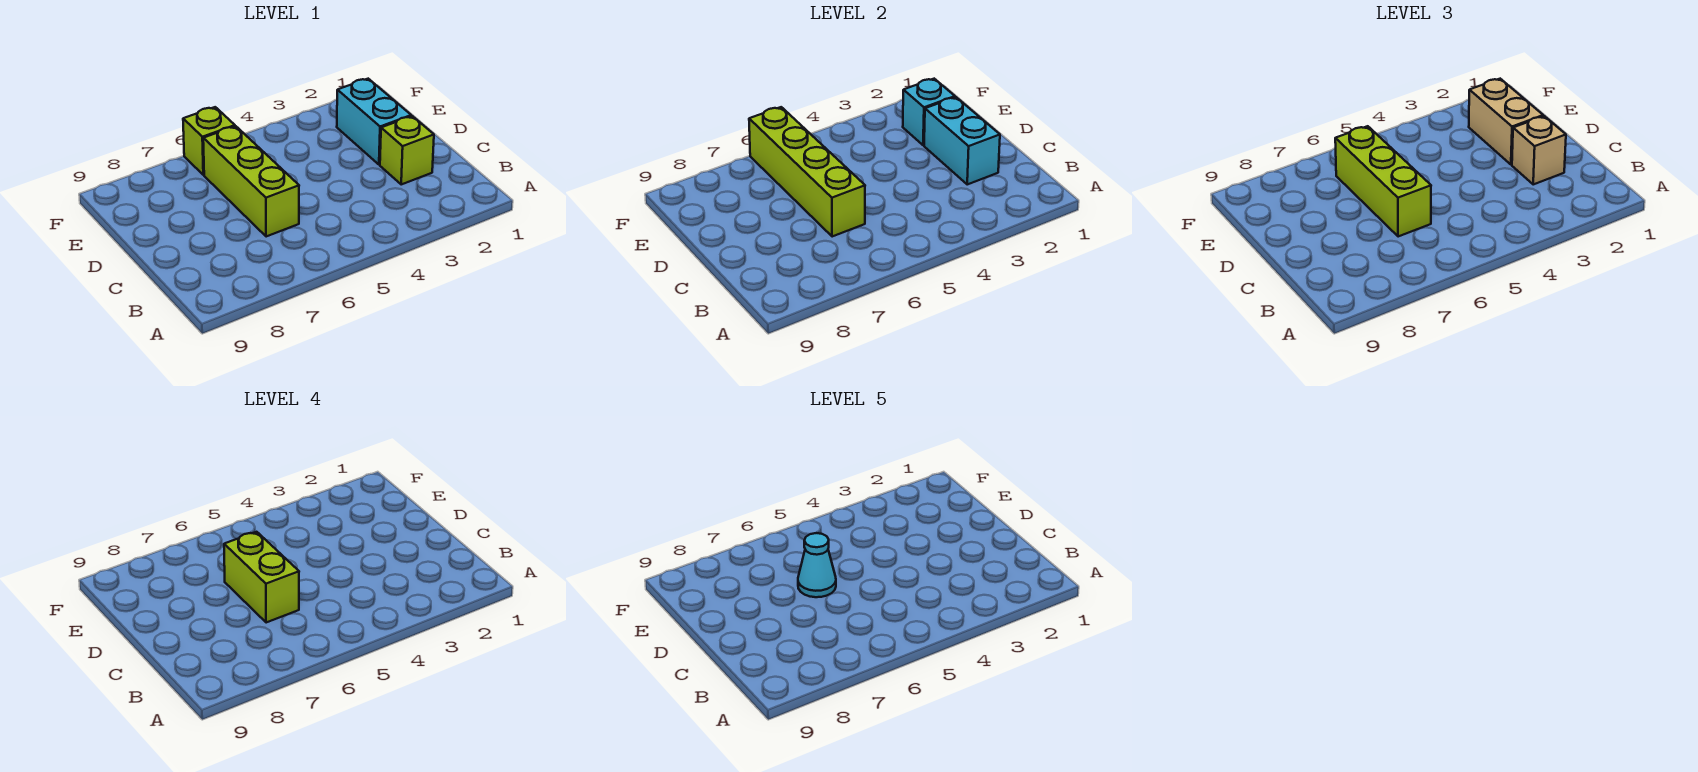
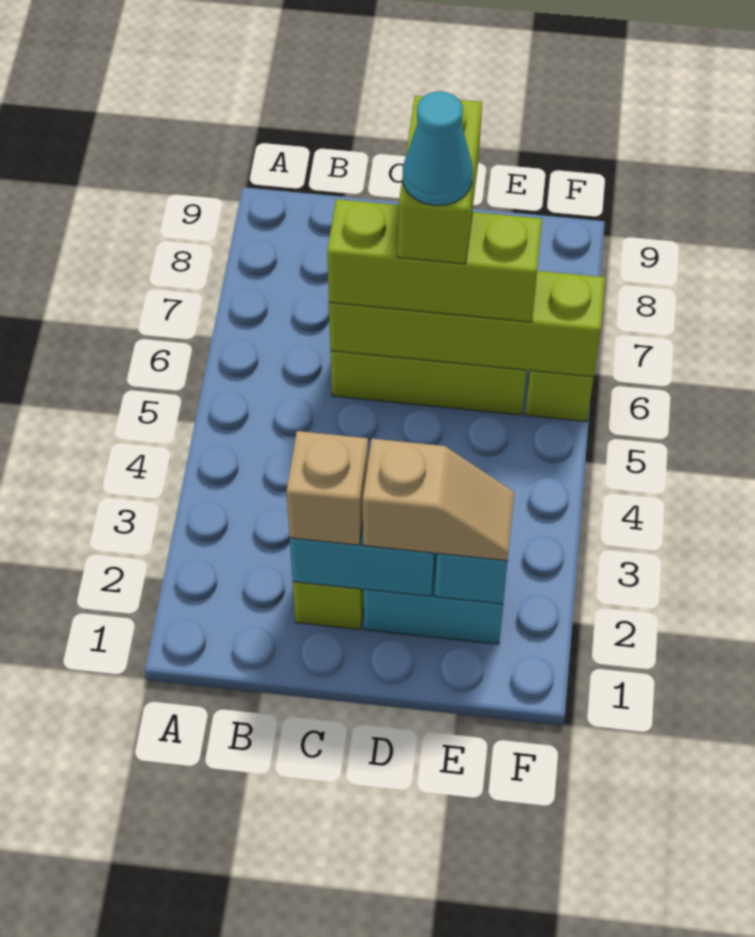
lime brick C6:D6 level 4 -> lime brick D6:D7 level 4
tan brick D2:E2 level 3 -> tan slope D2:E2 level 3 top D

